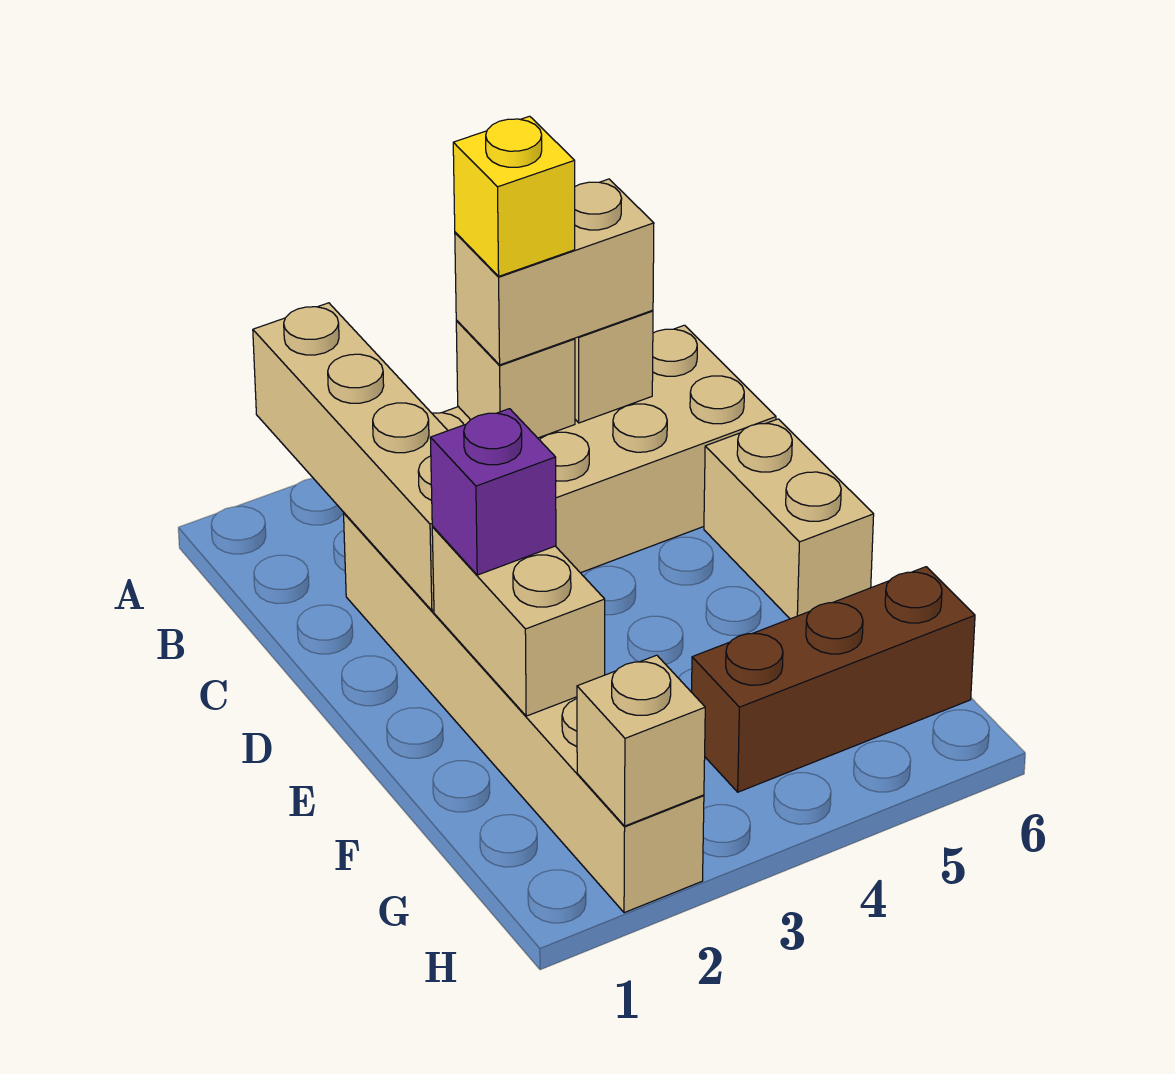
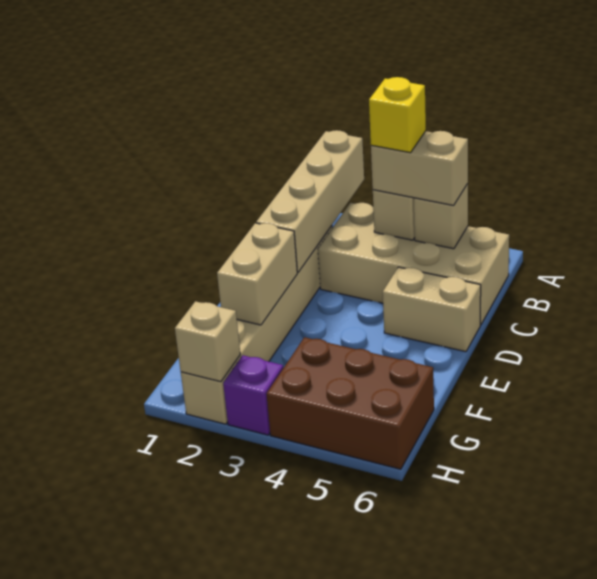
tan brick D6:E6 level 1 -> tan brick D5:D6 level 1
purple brick E2 level 3 -> purple brick H3 level 1
brown brick G4:G6 level 1 -> brown brick G4:H6 level 1

